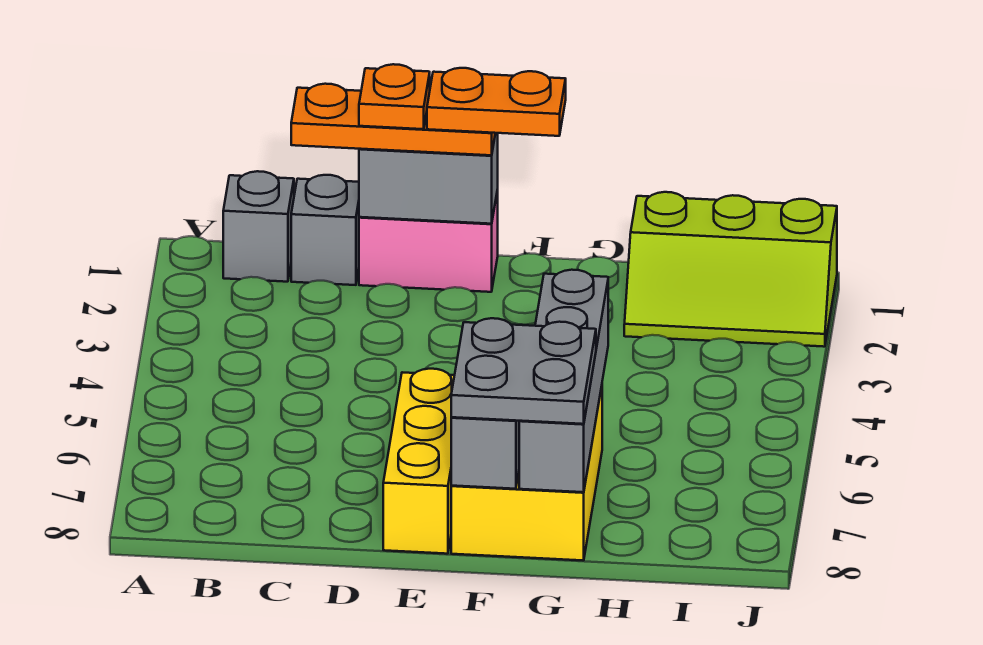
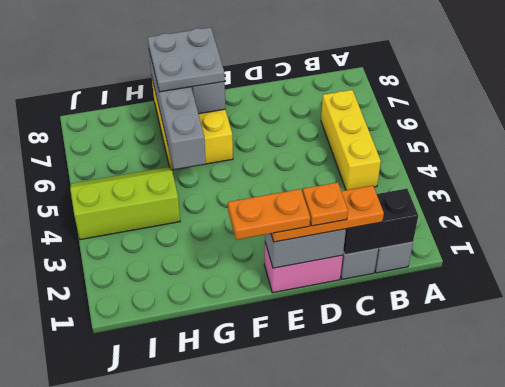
none -> black brick B1:C1 level 2
yellow brick E6:E8 level 1 -> yellow brick B4:B6 level 1
lime slope H1:J2 level 1 top 1 -> lime slope H4:J5 level 1 top 4

